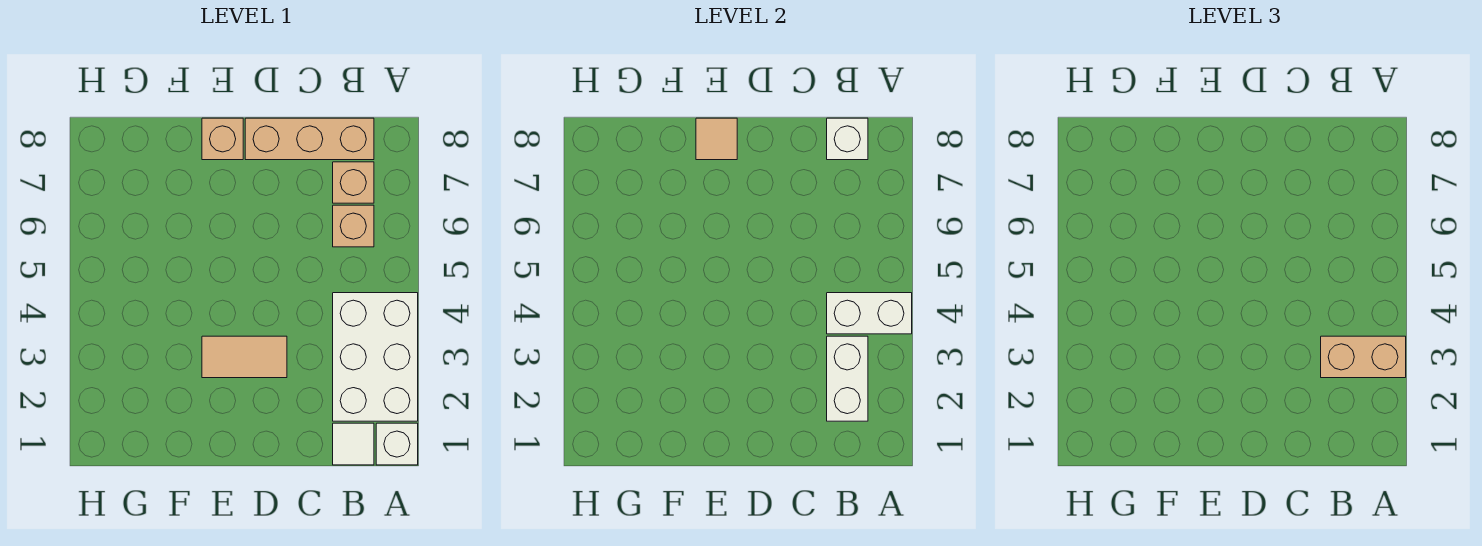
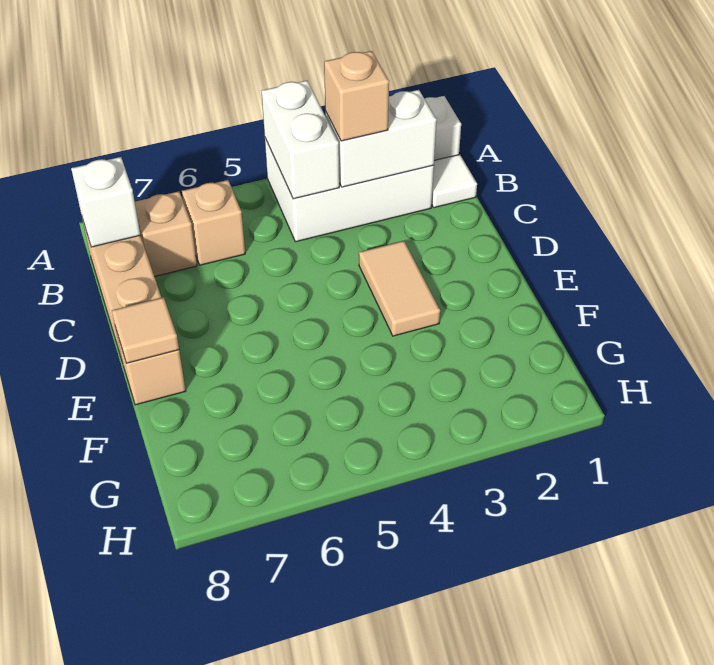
tan brick A3:B3 level 3 -> tan brick B3 level 3

